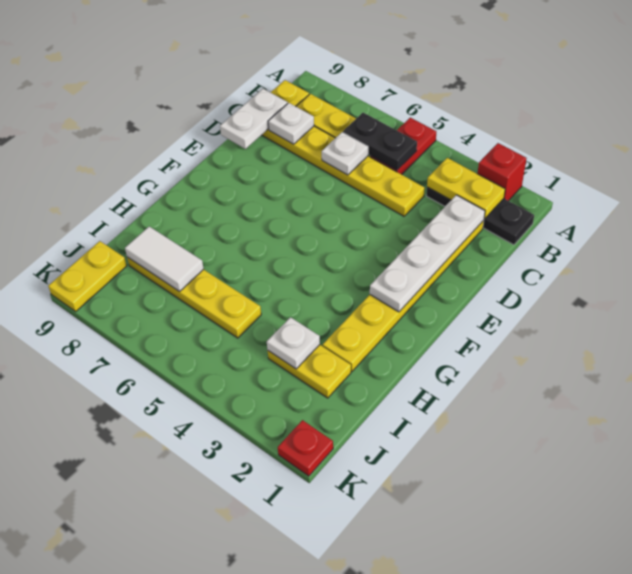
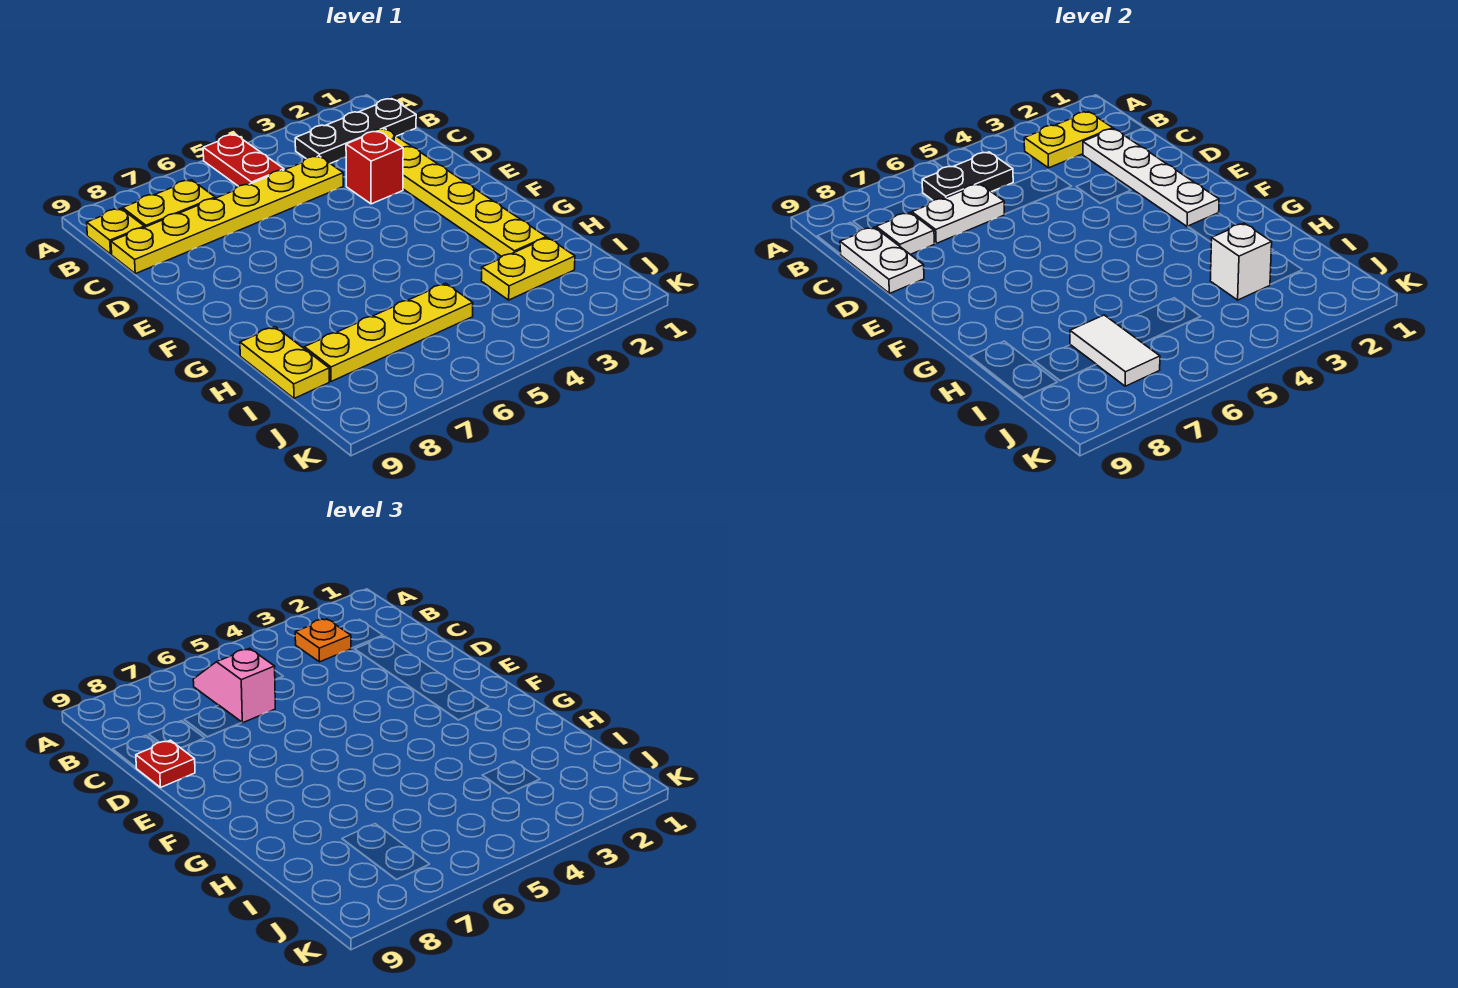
red brick A2 level 1 -> red brick D3 level 1
none -> orange plate B3 level 3
none -> pink slope B6:C6 level 3 top C
white plate C6 level 2 -> white plate C6:C7 level 2
white plate I3 level 2 -> white brick I3 level 2
white tile I7:I8 level 2 -> white tile I7:J7 level 2
yellow plate J9:K9 level 1 -> yellow plate H9:I9 level 1
red plate K1 level 1 -> red plate D9 level 3

